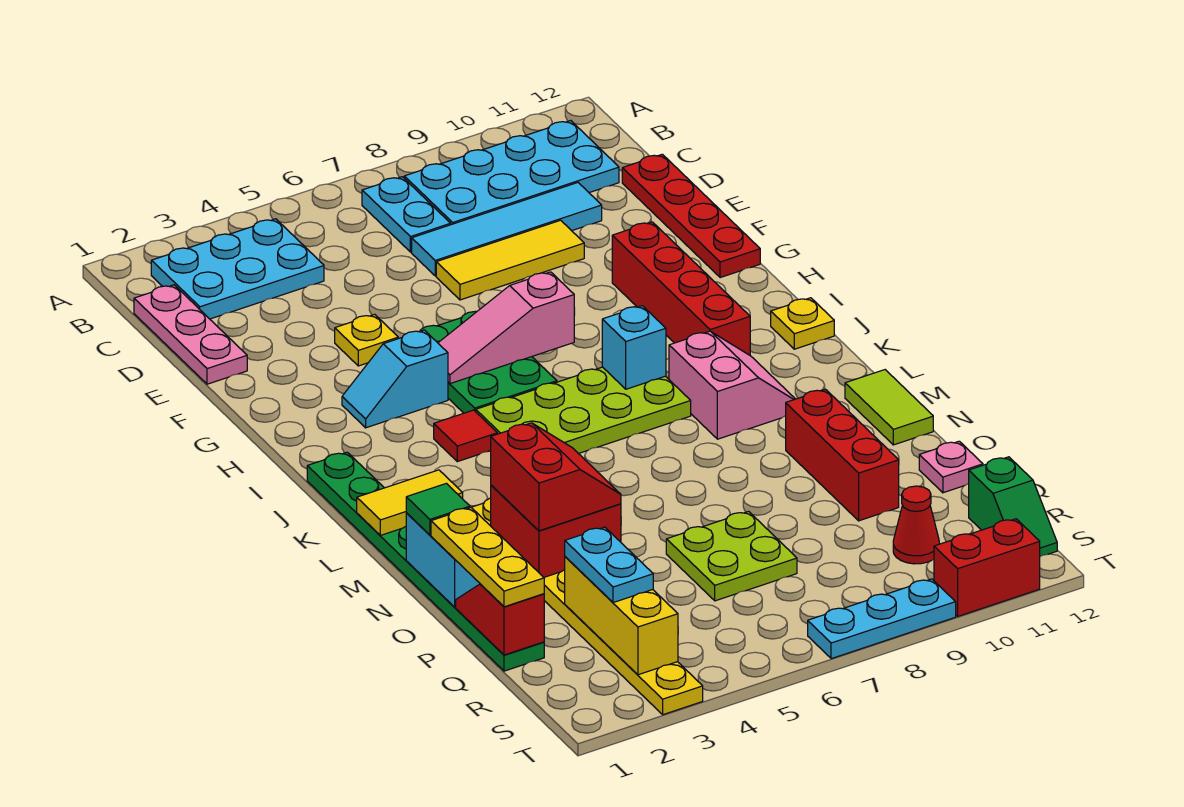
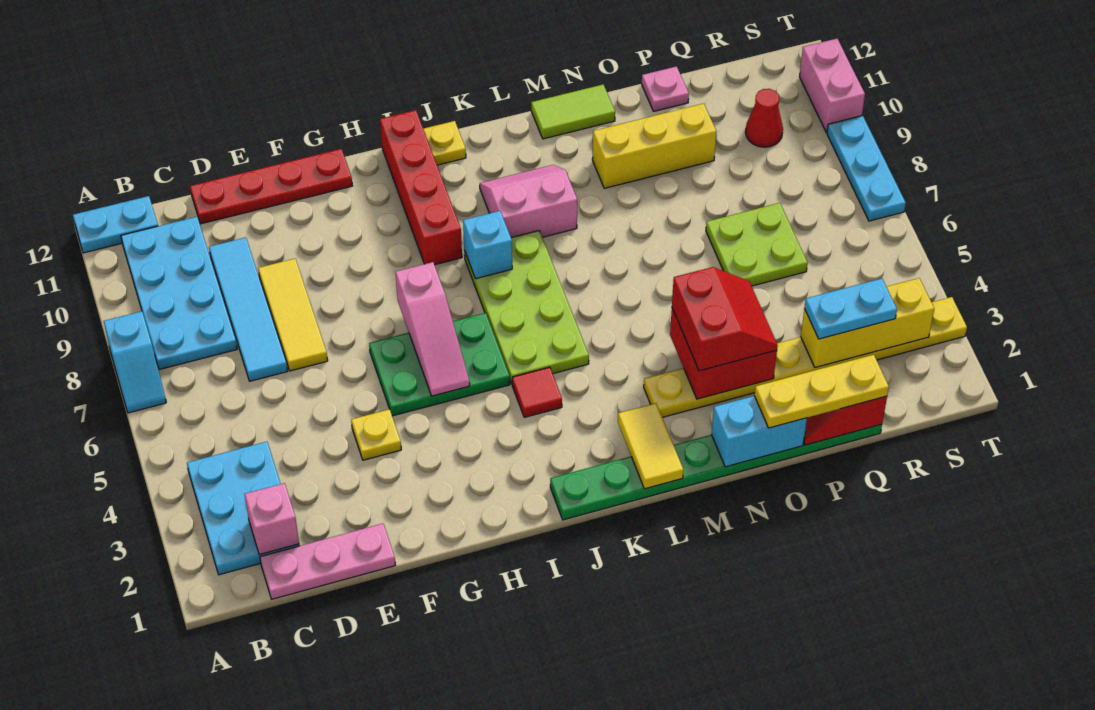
cyan plate B7:C7 level 1 -> cyan plate A12:B12 level 1
none -> pink brick C2 level 2
red brick G10:J10 level 1 -> red brick I9:I12 level 1
cyan slope H3:H4 level 1 top 4 -> cyan slope A7:A8 level 1 top 8
green tile N1 level 3 -> none
red slope N3:O4 level 3 top 3 -> red slope N3:O4 level 3 top N
red brick N10:P10 level 1 -> yellow brick N10:P10 level 1
green slope R12:S12 level 1 top R -> none
red brick T10:T11 level 1 -> pink brick T10:T11 level 1

